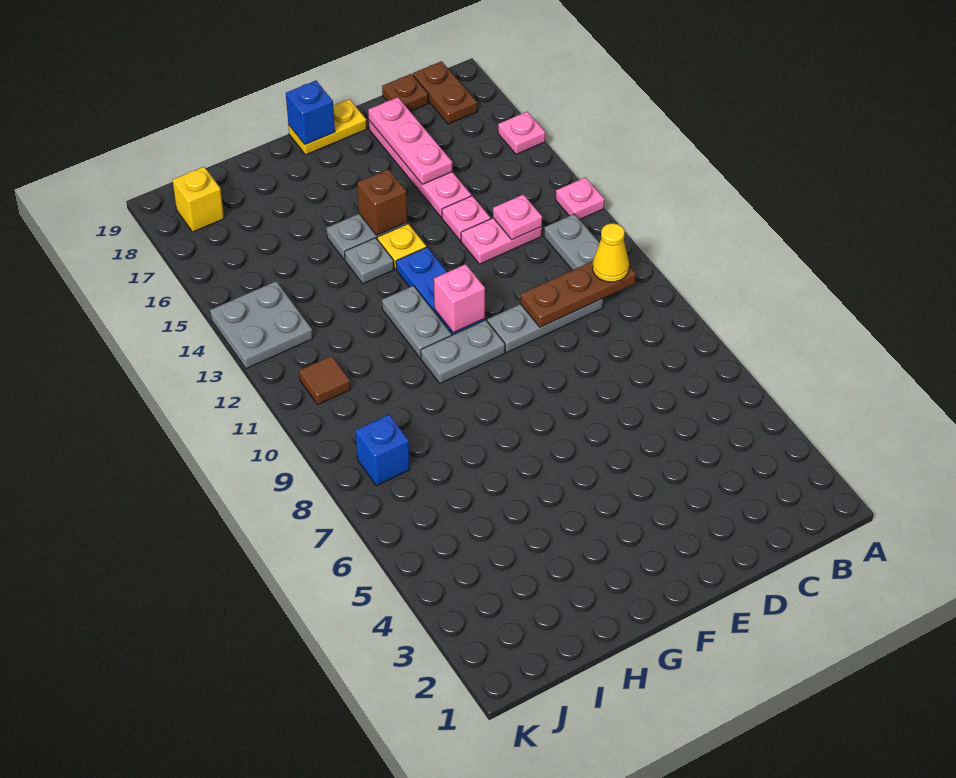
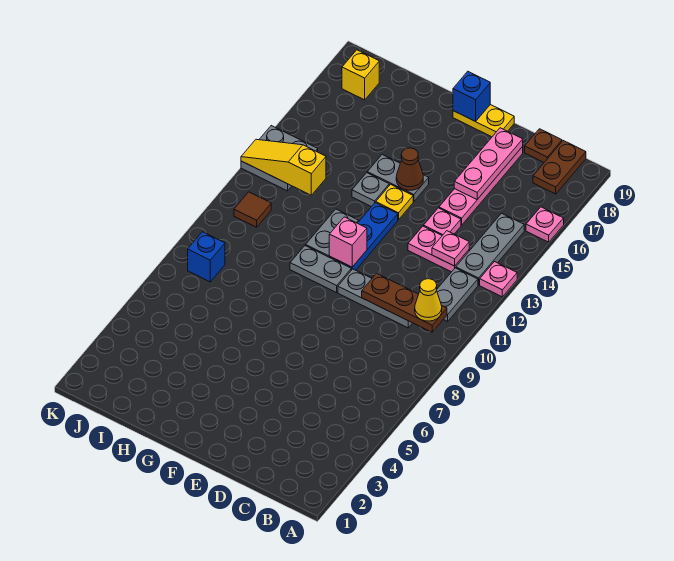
none -> grey plate B13:B15 level 1
brown brick F15 level 2 -> brown cone F15 level 2
none -> yellow slope I13:K13 level 2 top I

